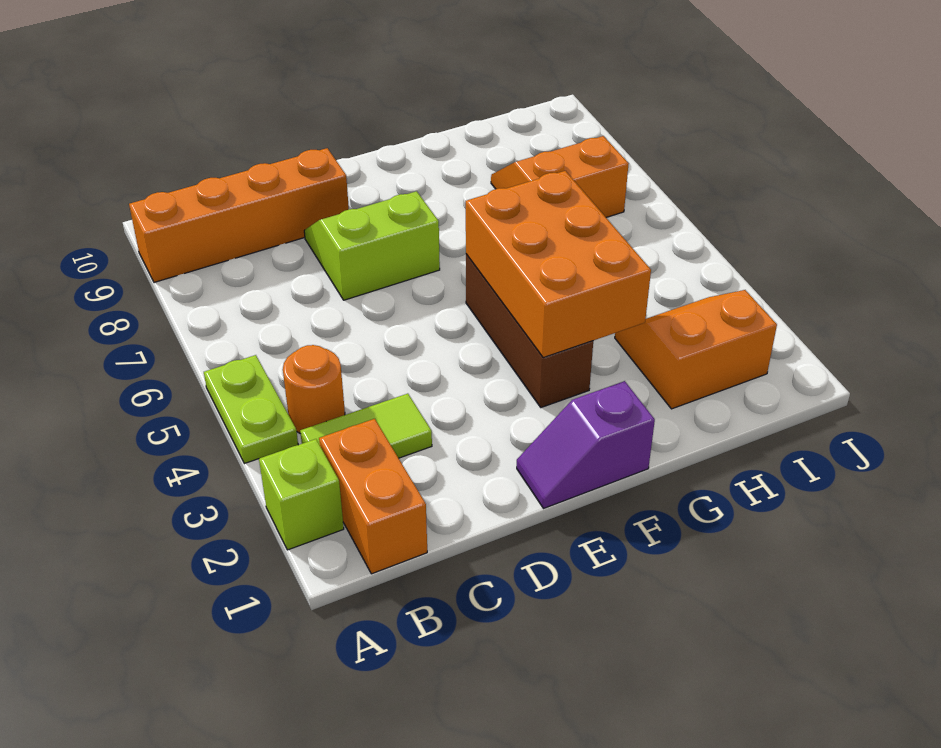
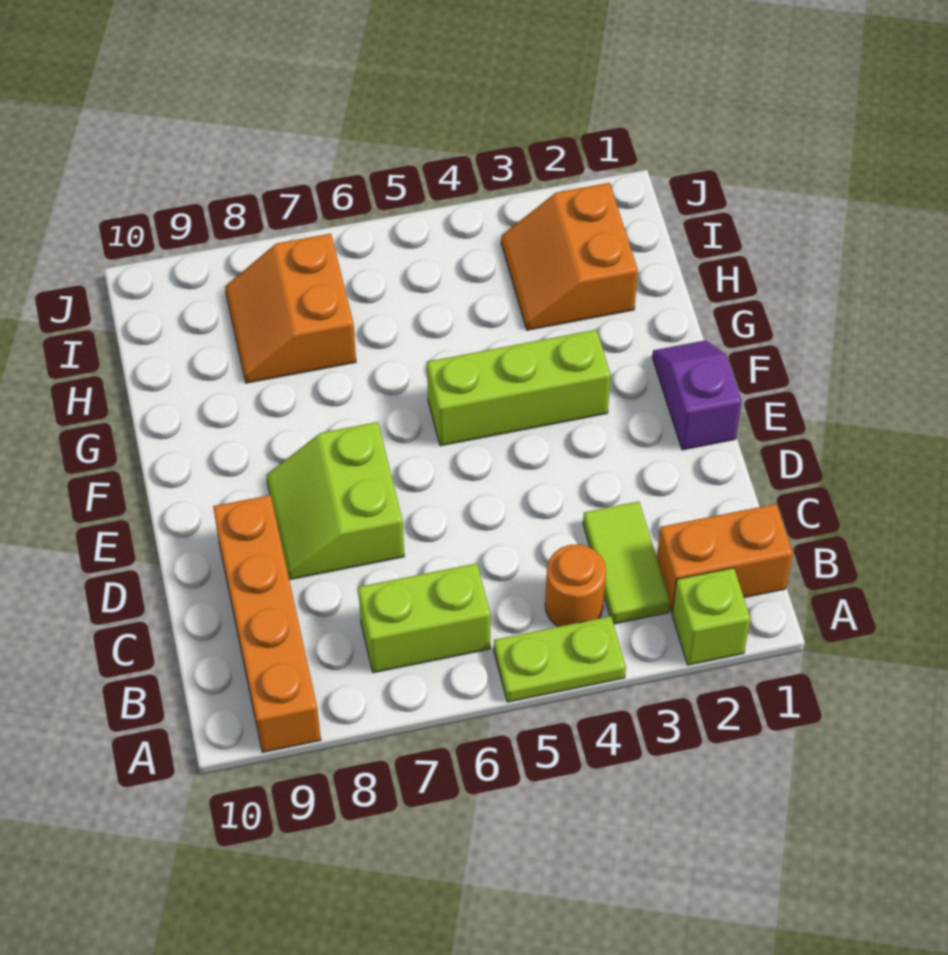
none -> lime brick B6:B7 level 1
purple slope E1:F1 level 1 top F -> purple slope E1:F1 level 1 top E
brown brick F3:F5 level 1 -> lime brick F3:F5 level 1
orange brick F3:G5 level 2 -> none

